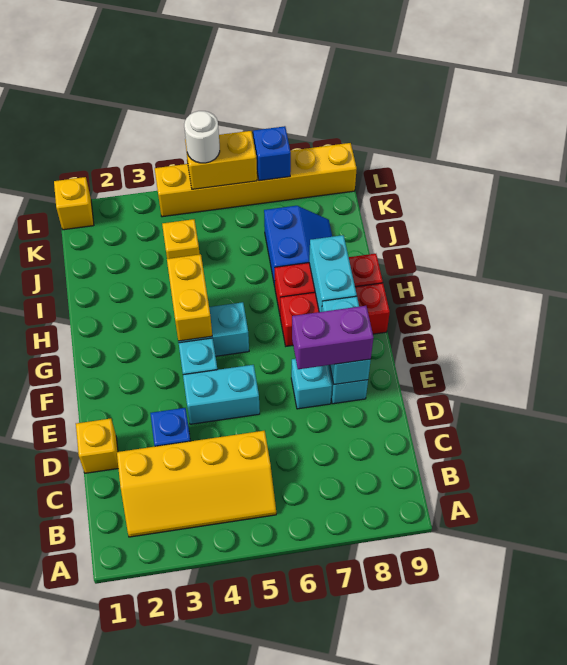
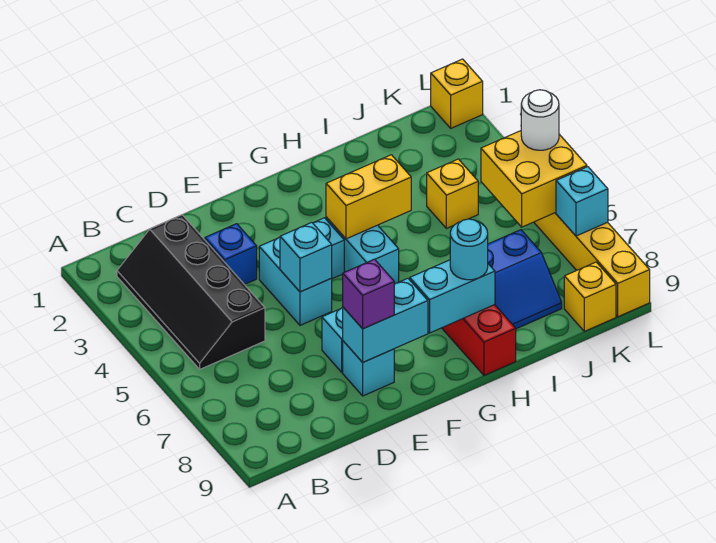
yellow slope B2:C5 level 1 top C -> black slope B2:C5 level 1 top C
yellow brick D1 level 1 -> yellow brick K9 level 1
none -> cyan brick E5 level 2
purple brick E7:E8 level 3 -> purple brick E8 level 3
red brick G7:G9 level 1 -> none
none -> cyan round brick H8 level 3
yellow brick L5:L6 level 2 -> yellow brick K5:L6 level 2
blue brick L7 level 2 -> cyan brick L7 level 2

